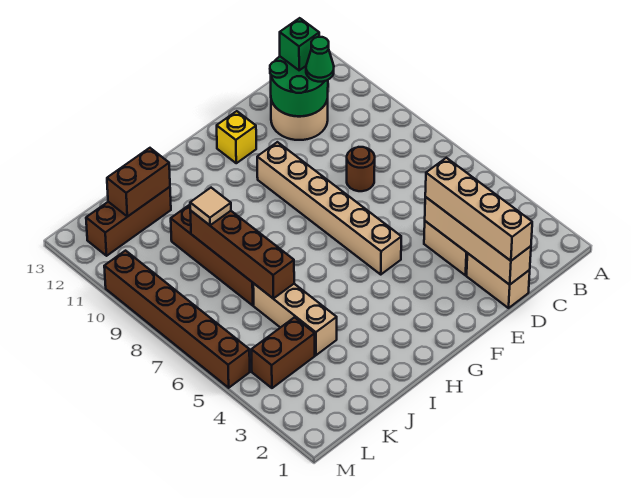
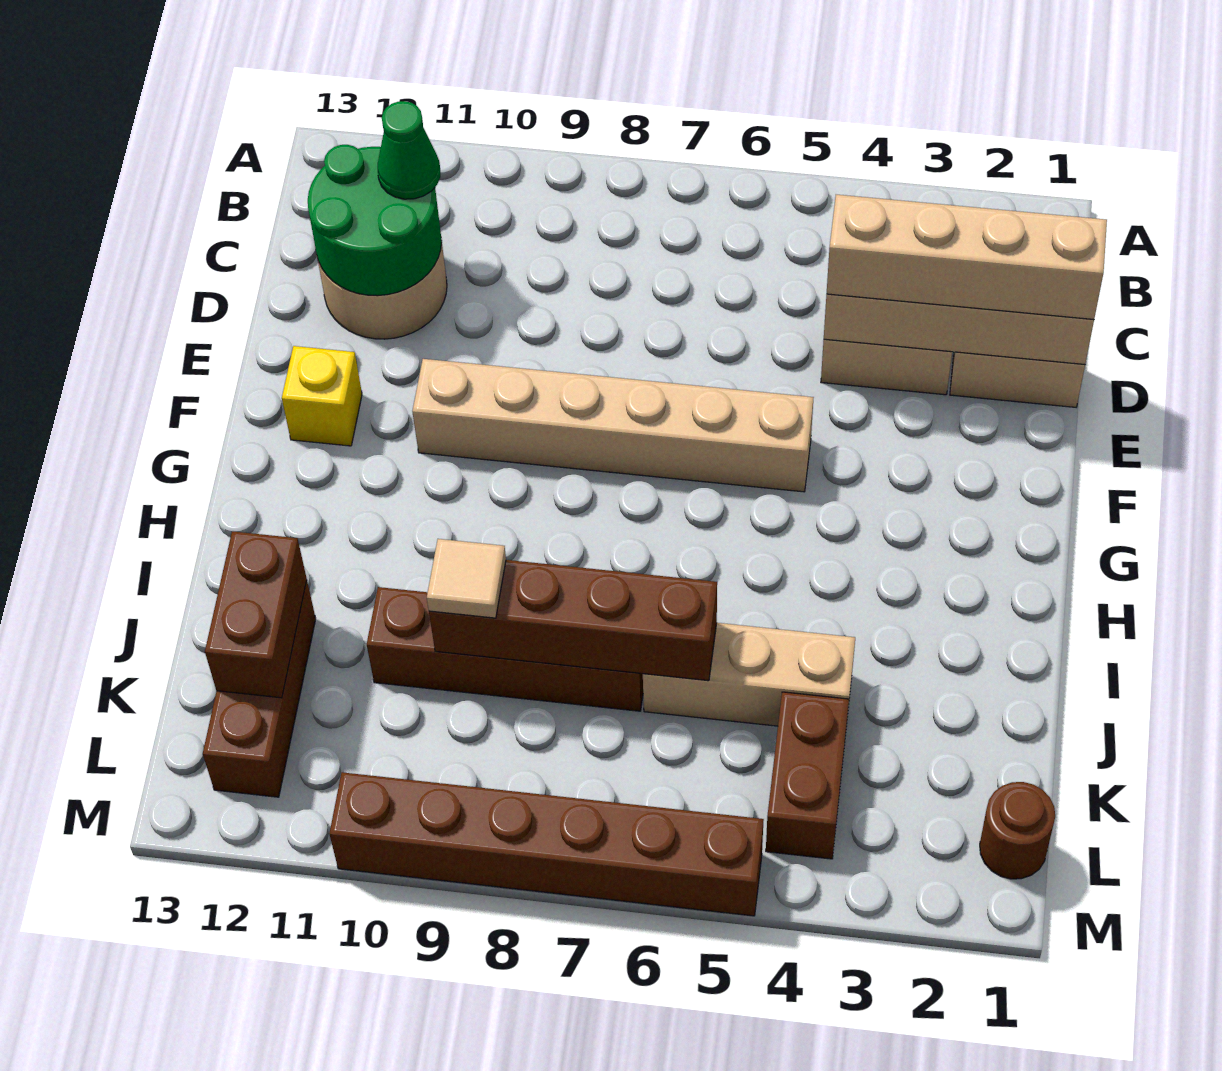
green brick C12 level 3 -> none
brown round brick D8 level 1 -> brown round brick L1 level 1

